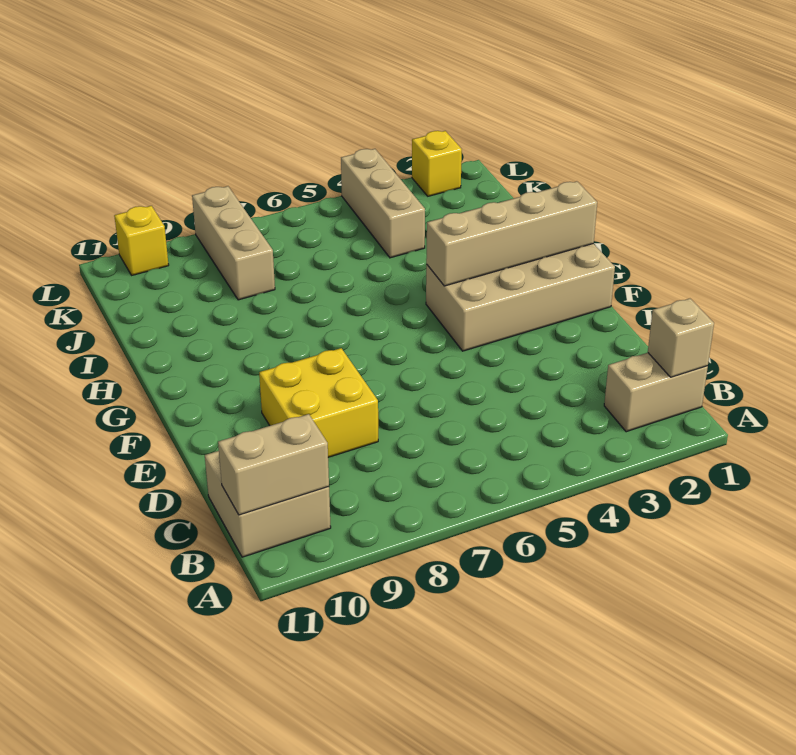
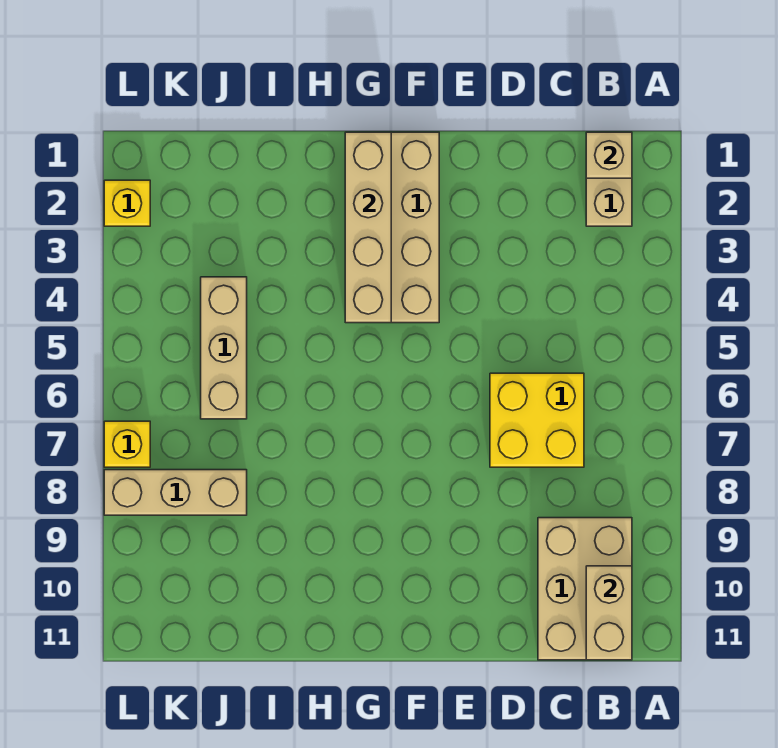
tan brick B10:C11 level 1 -> tan brick B9:C11 level 1
yellow brick D8:E9 level 1 -> yellow brick C6:D7 level 1
tan brick J4:L4 level 1 -> tan brick J4:J6 level 1
yellow brick L10 level 1 -> yellow brick L7 level 1

